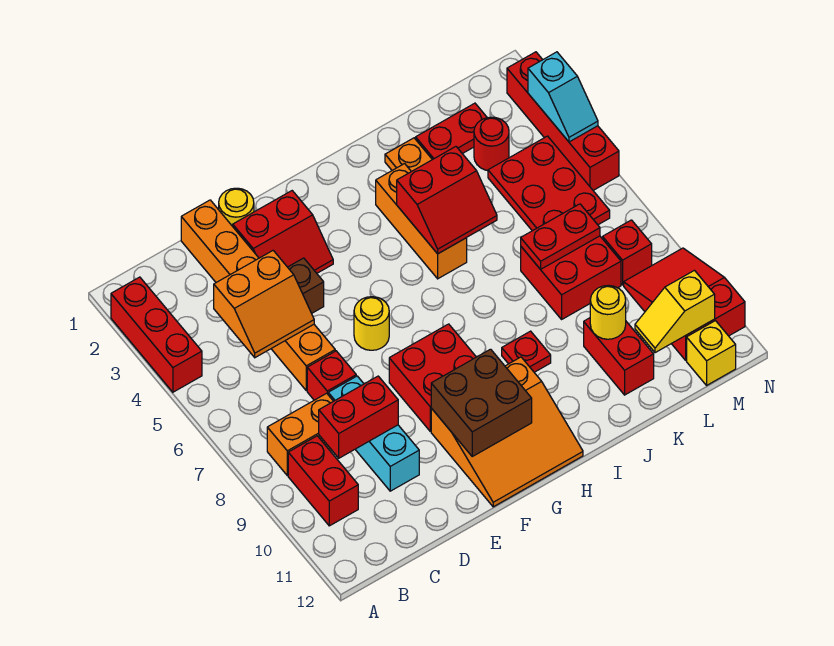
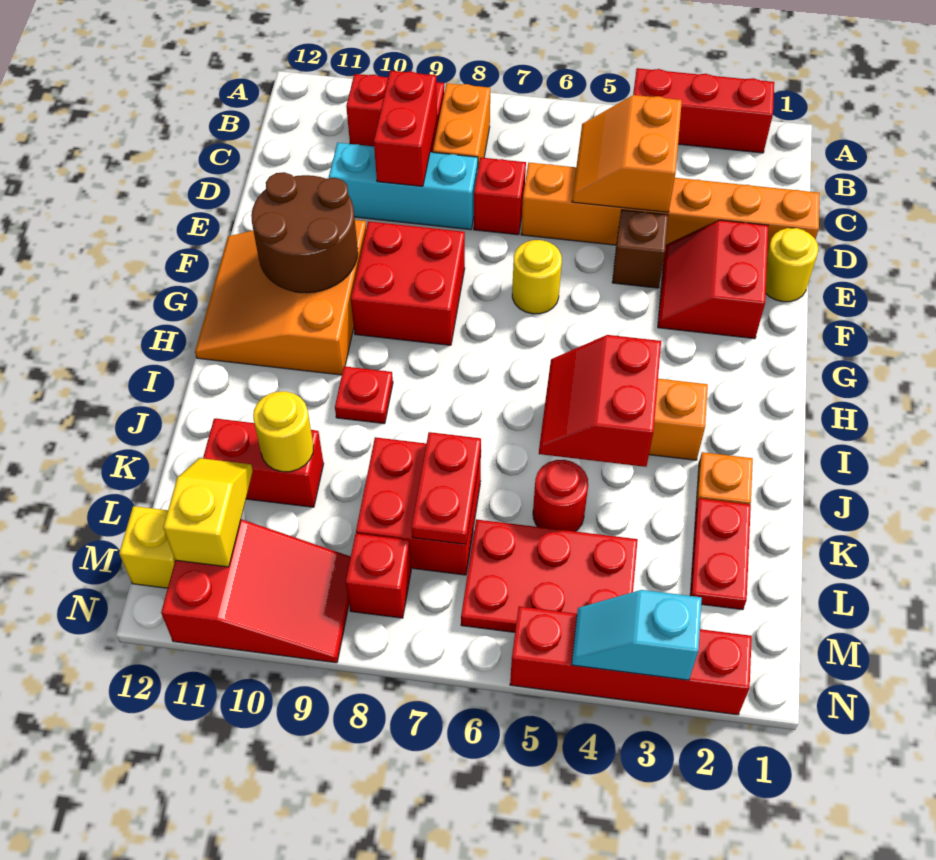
brown brick F10:G11 level 2 -> brown round brick F10:G11 level 2
red round brick L3 level 1 -> red round brick K5 level 1

